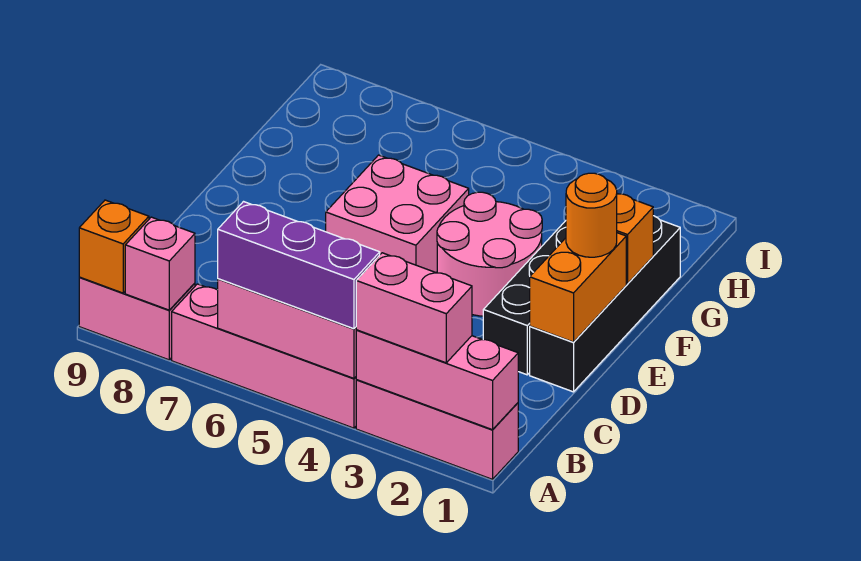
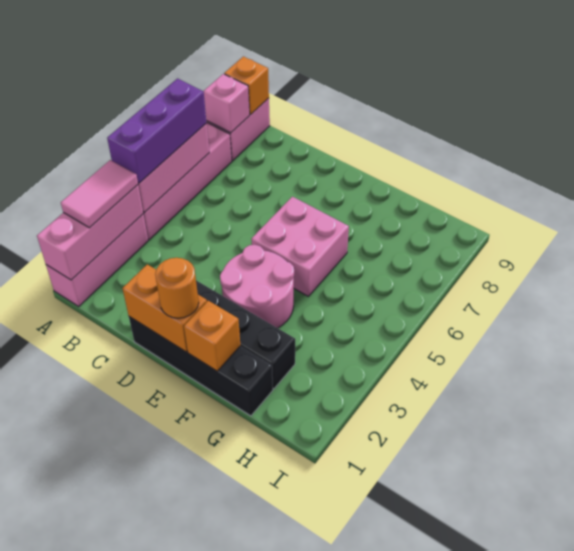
pink brick A2:A3 level 3 -> pink tile A2:A3 level 3

